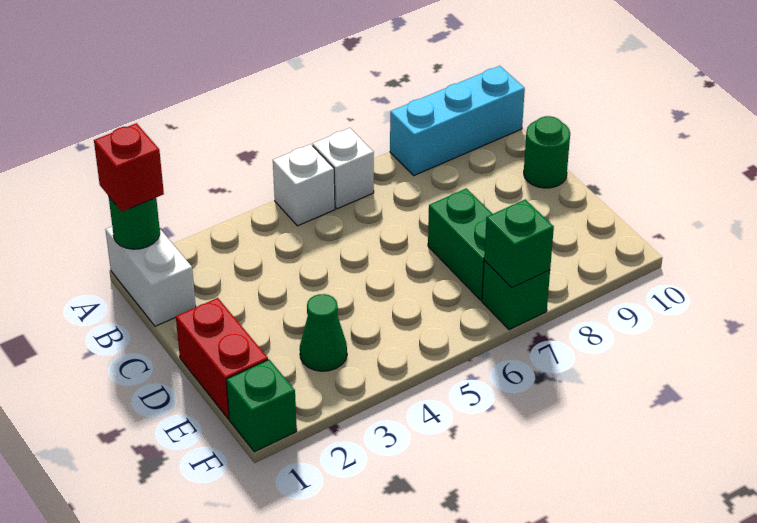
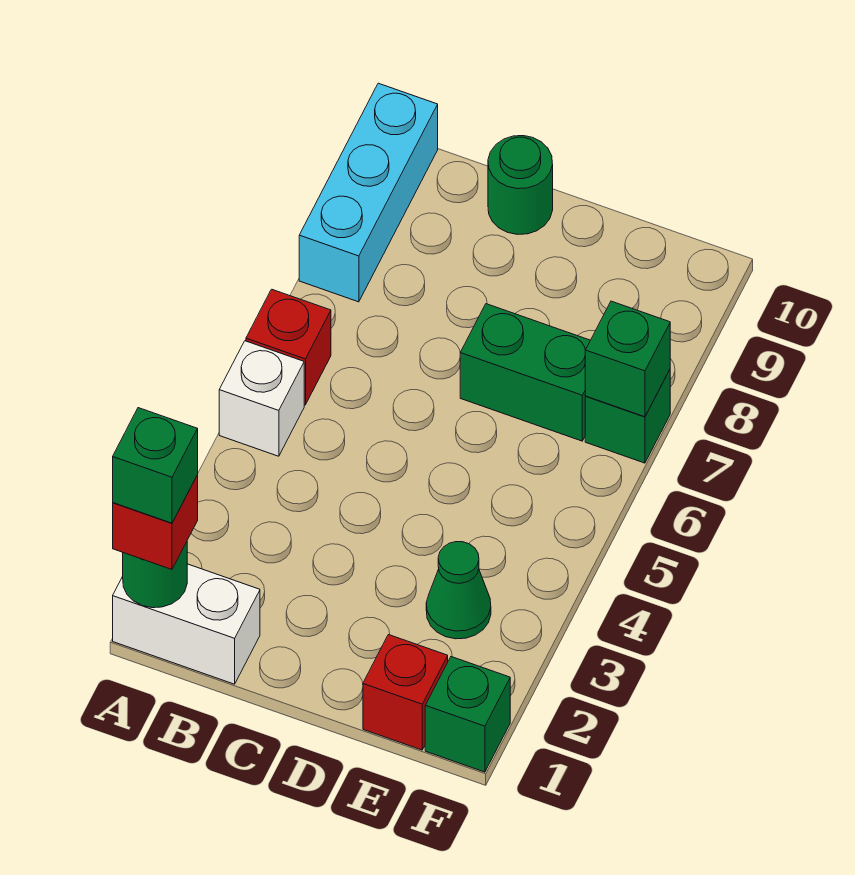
none -> green brick A1 level 4
white brick A6 level 1 -> red brick A6 level 1
red brick D1:E1 level 1 -> red brick E1 level 1

